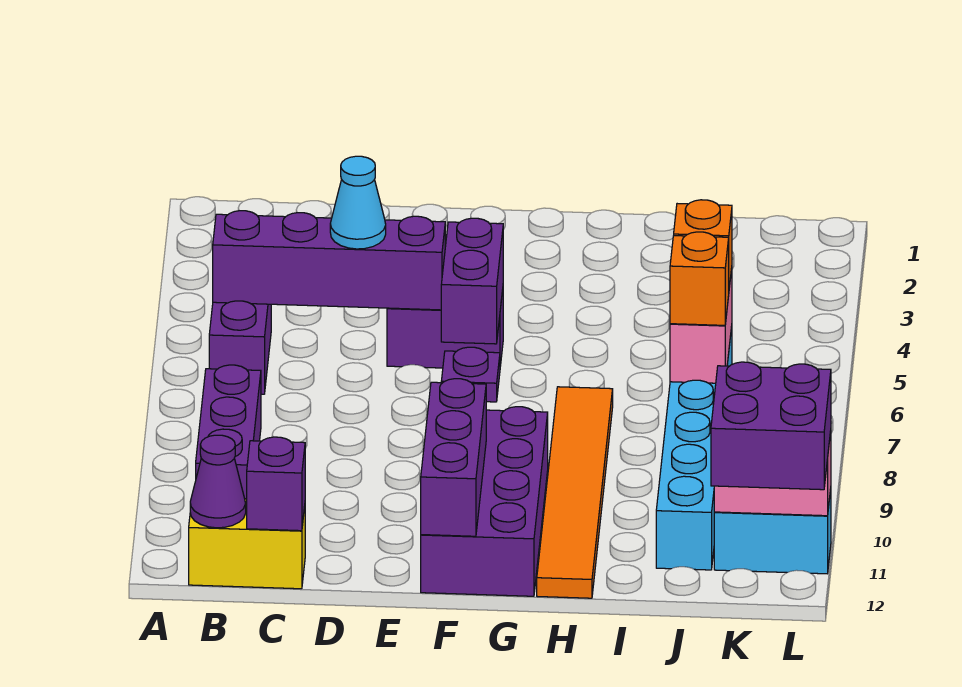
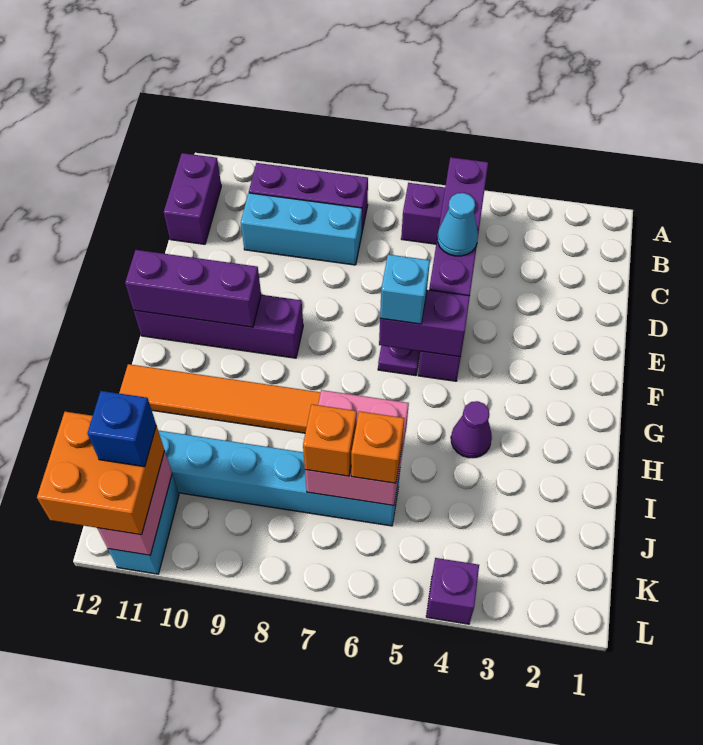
yellow brick B12:C12 level 1 -> purple brick B12:C12 level 1
purple cone B12 level 2 -> purple cone H4 level 1
none -> cyan brick C8:C10 level 1
purple brick C12 level 2 -> purple brick L4 level 1
none -> cyan brick F6 level 3
purple brick F9:G12 level 1 -> purple brick F9:F12 level 1
pink brick J6:J7 level 2 -> pink brick I6:J7 level 2
purple brick K11:L12 level 3 -> orange brick K11:L12 level 3
none -> blue brick K11 level 4

